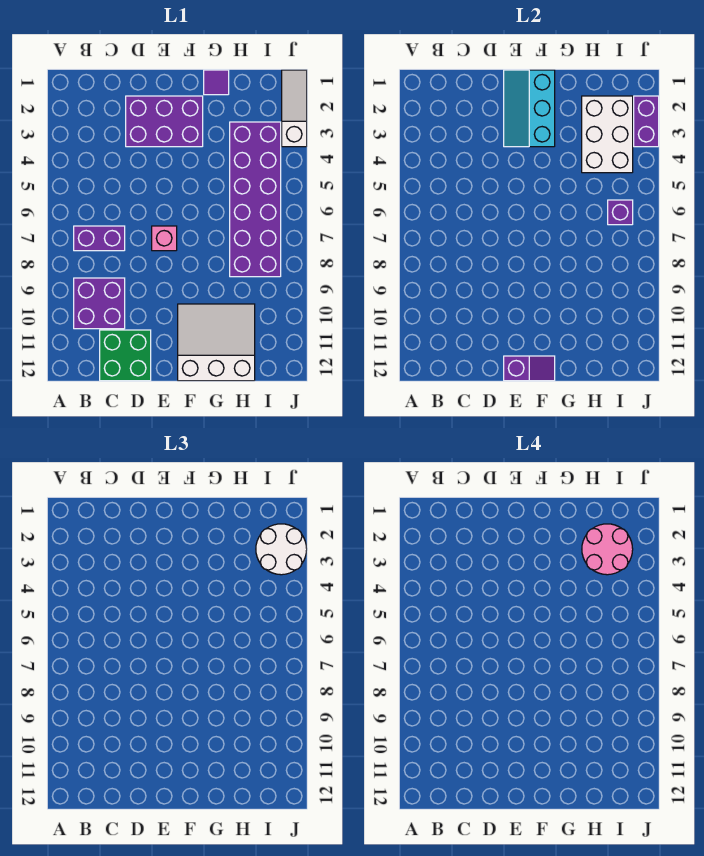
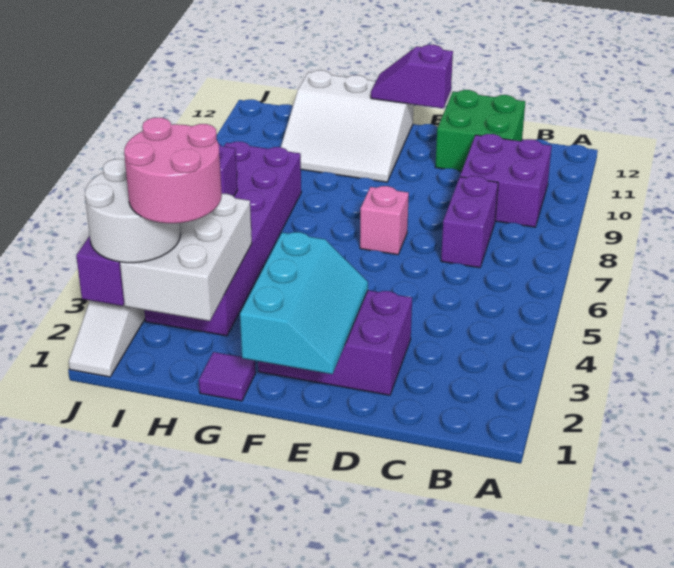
purple brick B7:C7 level 1 -> purple brick C7:C8 level 1

